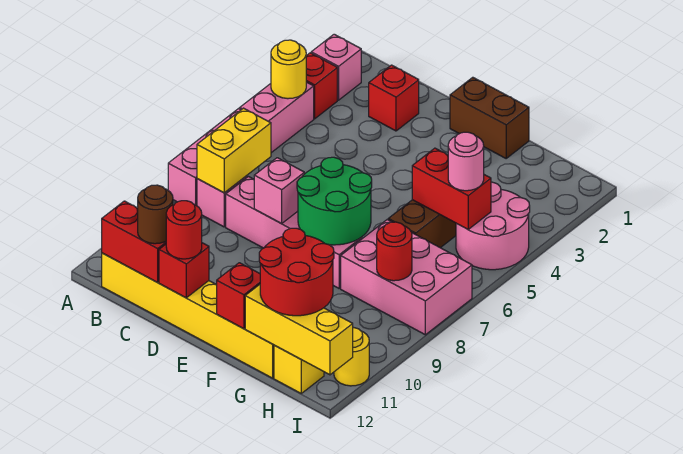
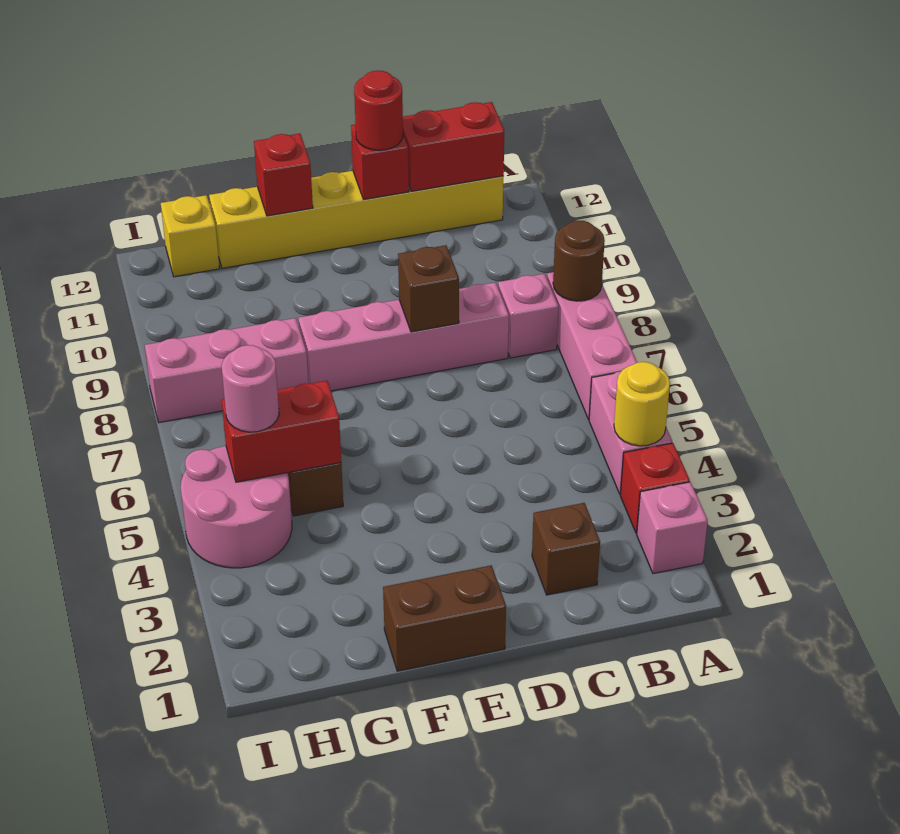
yellow brick B7:B8 level 2 -> none
red brick C2 level 1 -> brown brick C2 level 1
brown round brick C12 level 3 -> brown round brick A8 level 2
pink brick D8 level 2 -> brown brick D8 level 2
green round brick E7:F8 level 2 -> none
pink brick G7:I8 level 1 -> pink brick G8:I8 level 1
red round brick G11:H12 level 3 -> none
yellow brick G12:I12 level 2 -> none
red round brick H8 level 2 -> none
yellow round brick I11 level 1 -> none

